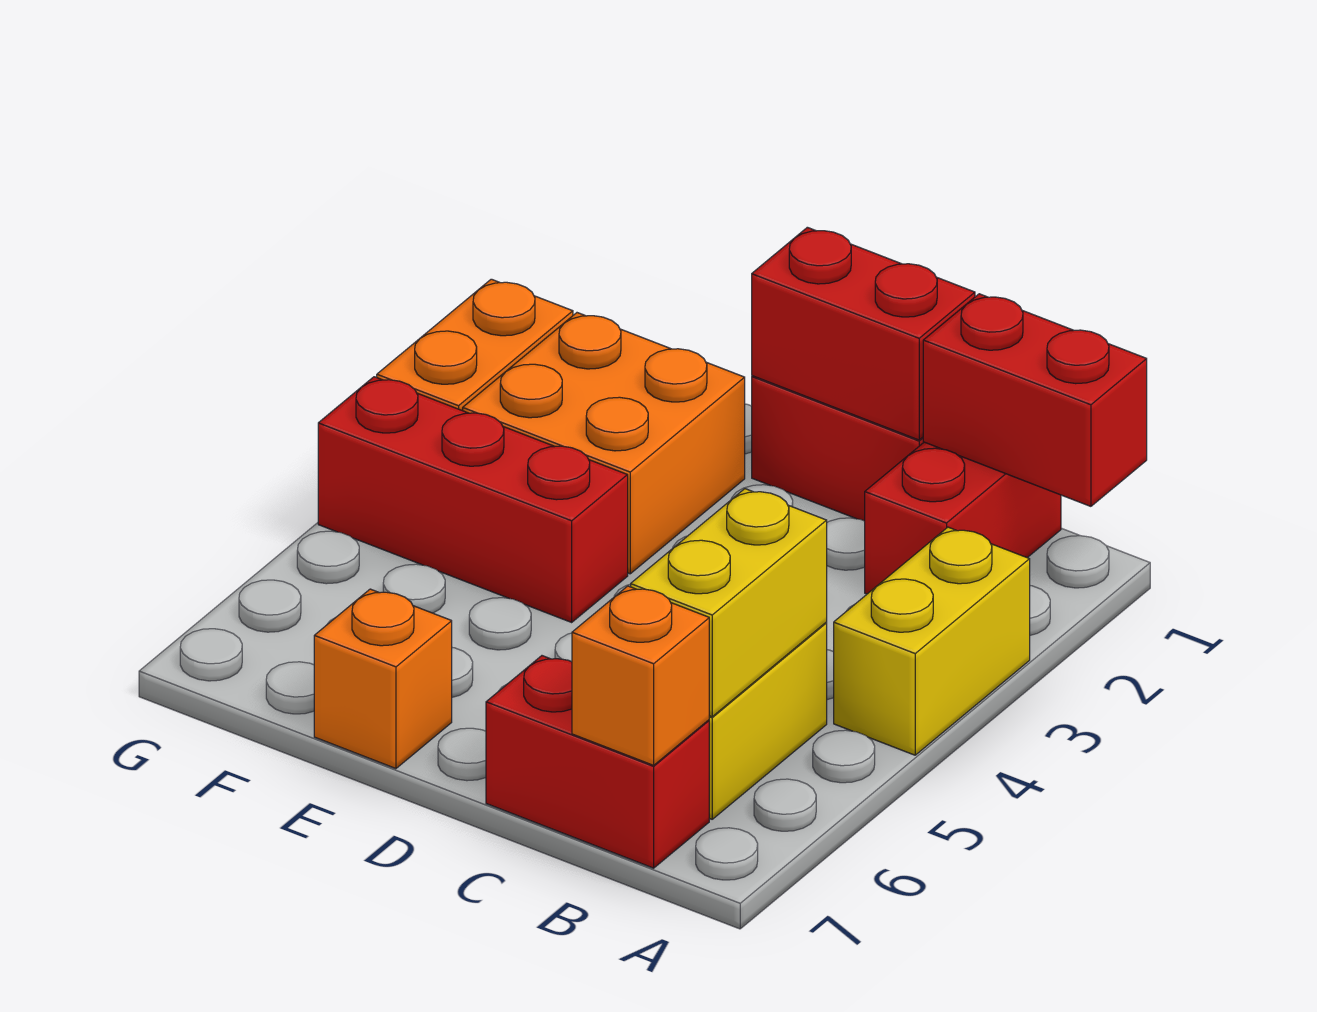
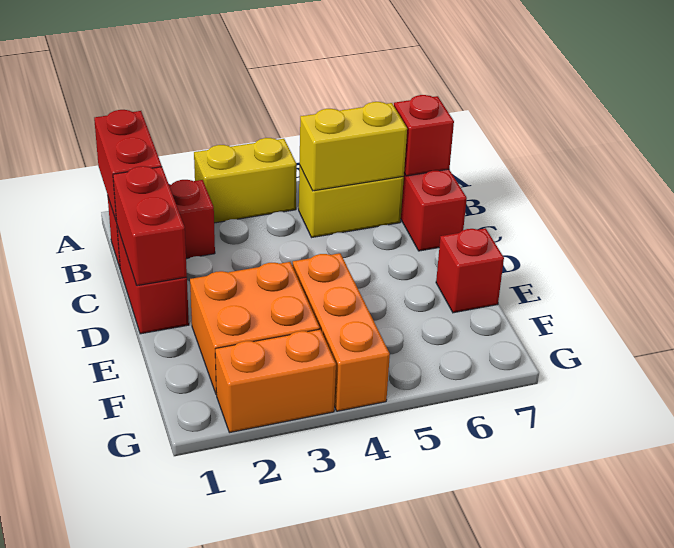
orange brick B7 level 2 -> red brick B7 level 2
red brick E4:G4 level 1 -> orange brick E4:G4 level 1
orange brick E7 level 1 -> red brick E7 level 1

